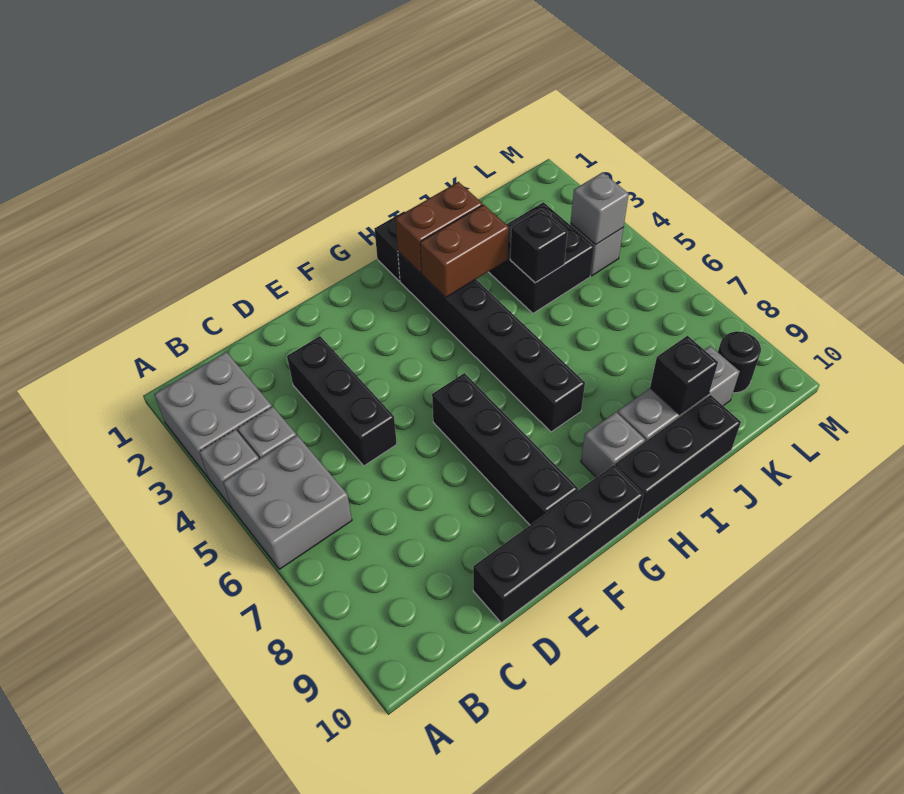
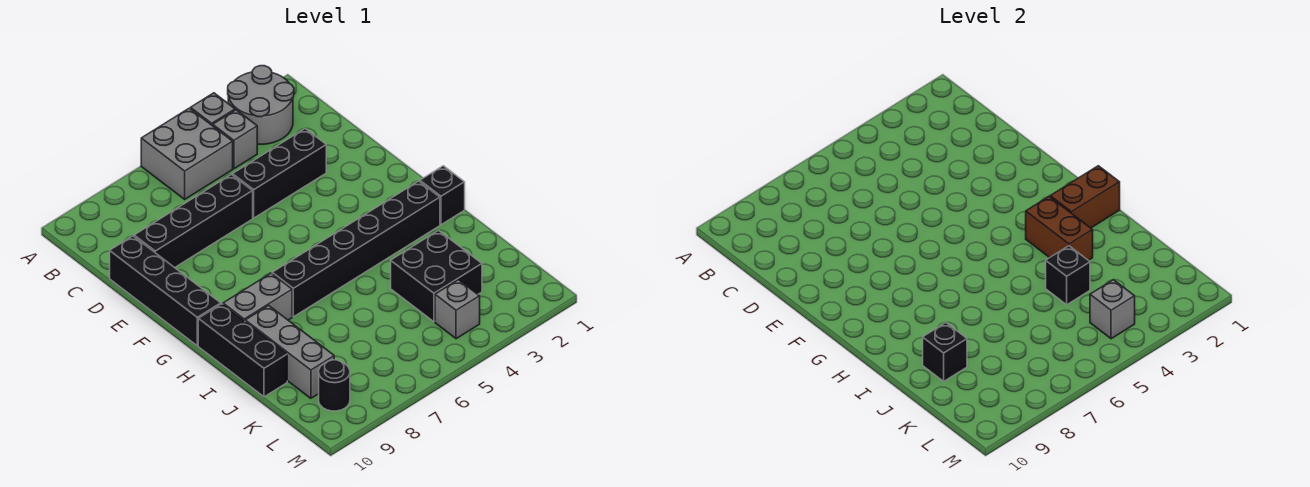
grey brick A2:B3 level 1 -> grey round brick A2:B3 level 1
black brick F6:F9 level 1 -> black brick D6:D9 level 1
brown brick H2:I2 level 2 -> brown brick H1:H2 level 2
grey brick H9 level 1 -> grey brick H8:H9 level 1

